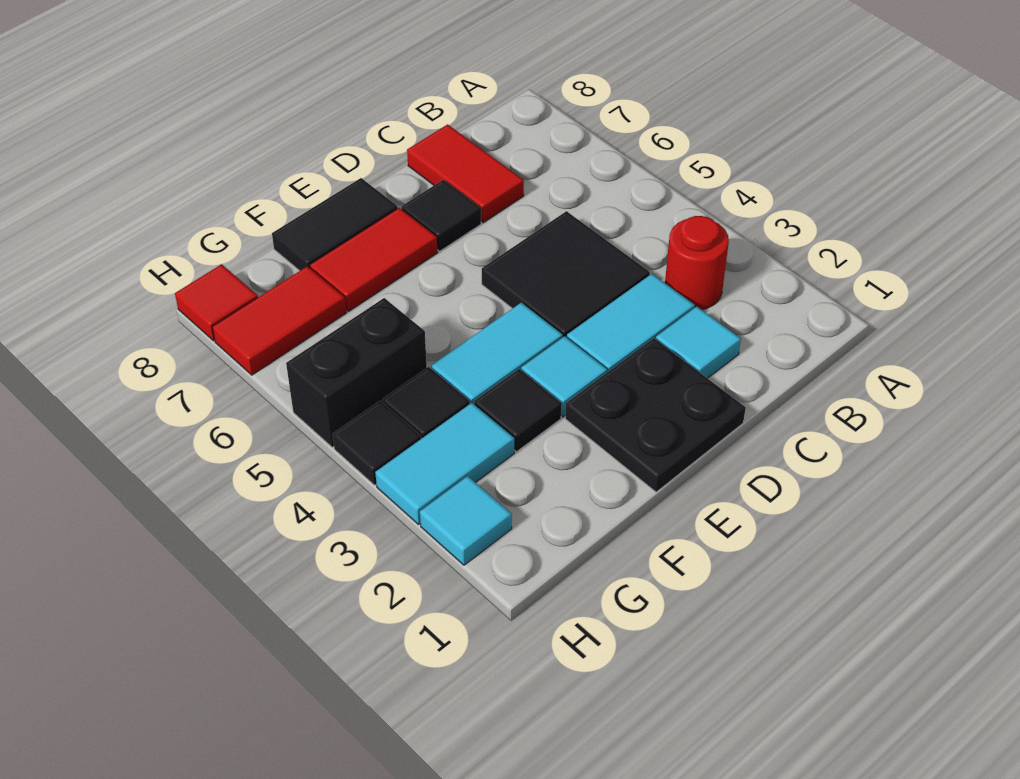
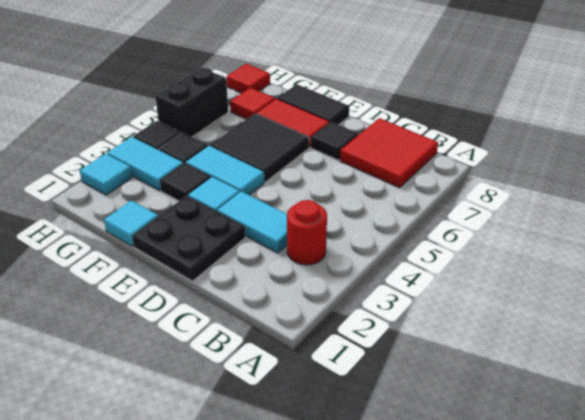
cyan tile C2 level 1 -> cyan tile F1 level 1
black tile C4:D5 level 1 -> black tile E5:F6 level 1
red tile C7:C8 level 1 -> red tile B7:C8 level 1
black brick G5:H5 level 1 -> black brick H5:H6 level 1
red tile G7:H7 level 1 -> red tile G7 level 1

